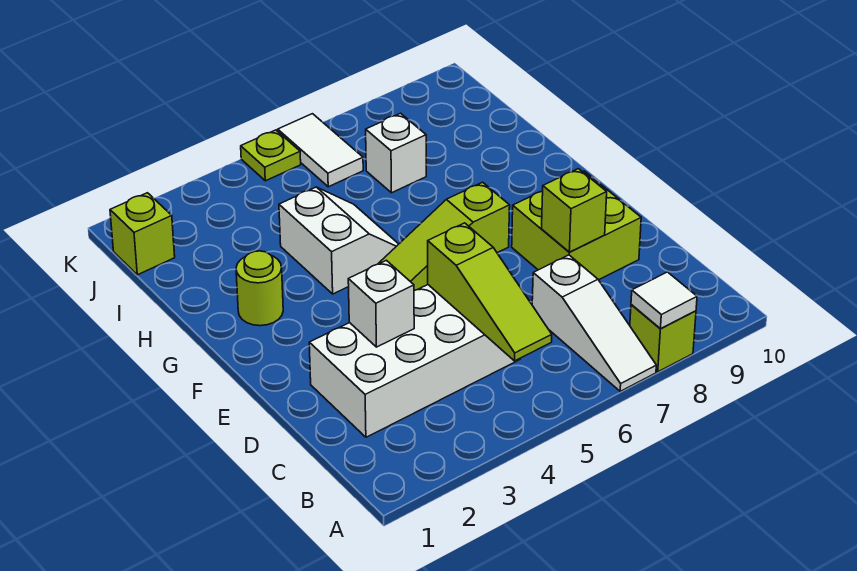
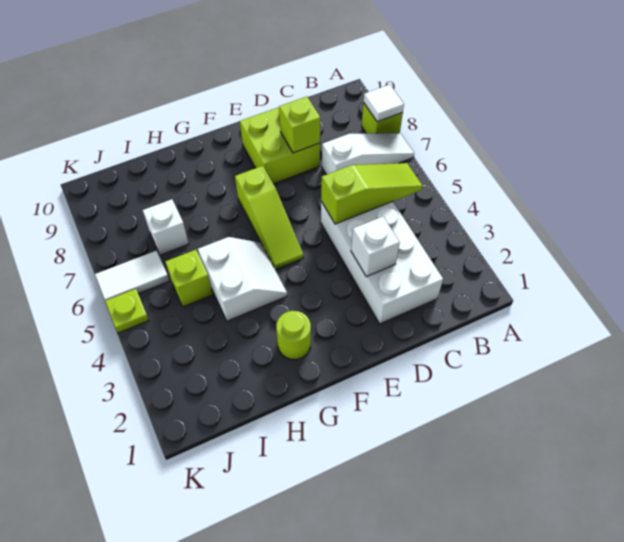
white slope G4:H5 level 1 top 4 -> white slope G4:H5 level 1 top H
lime brick J1 level 1 -> lime brick I5 level 1

